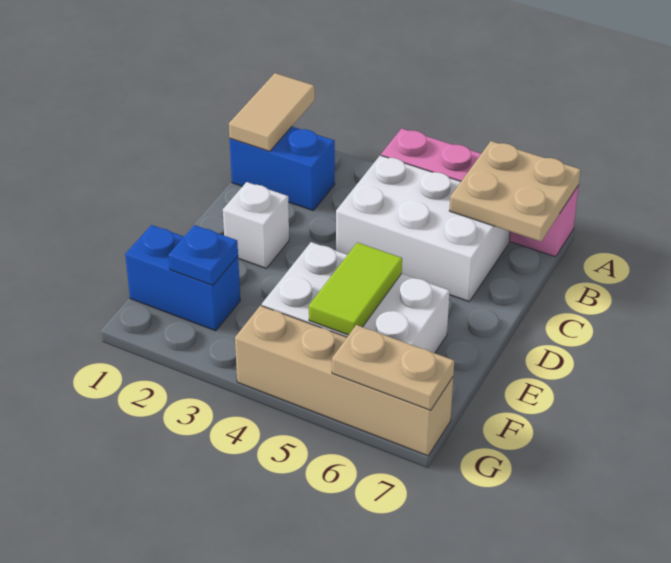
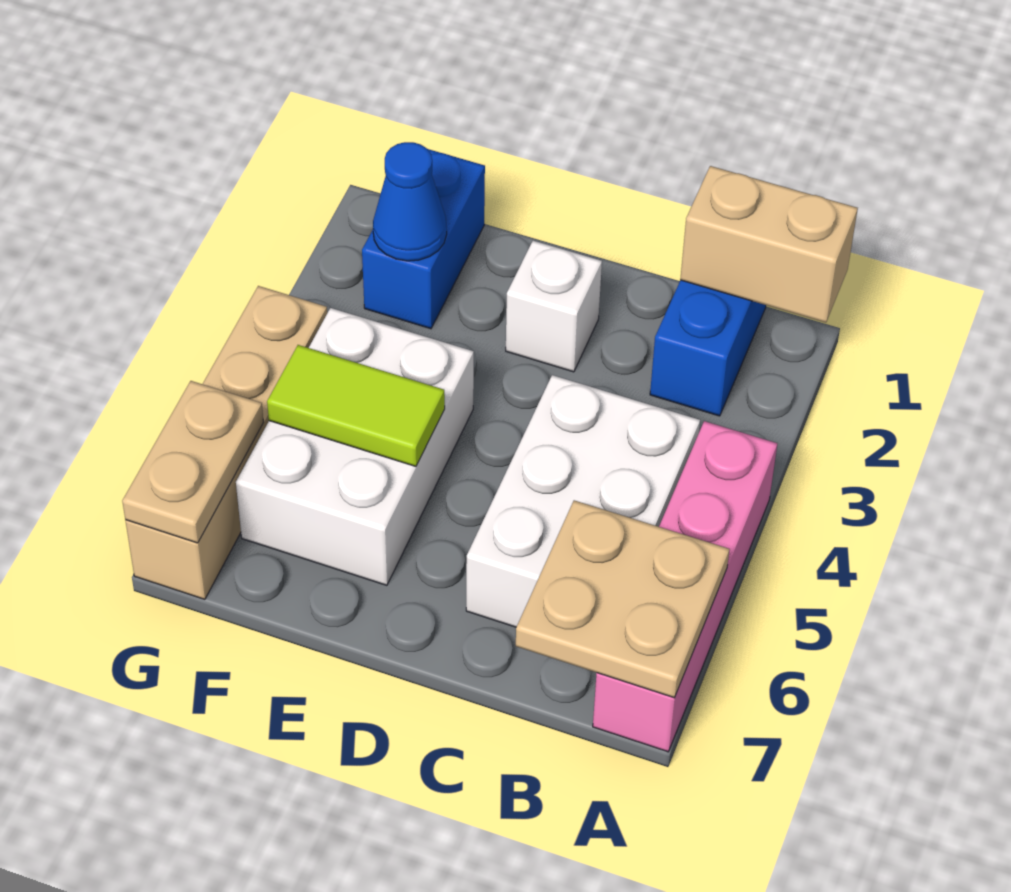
tan tile A1:B1 level 2 -> tan brick A1:B1 level 2
blue plate F2 level 2 -> blue cone F2 level 2

